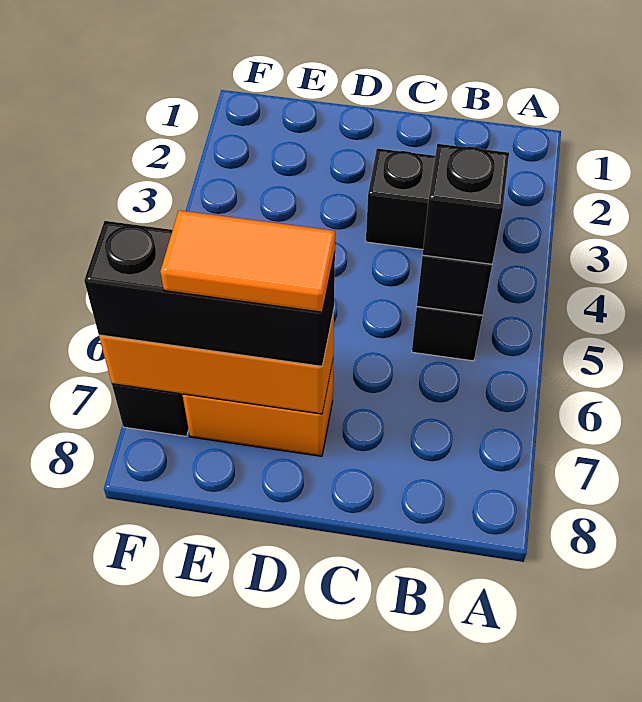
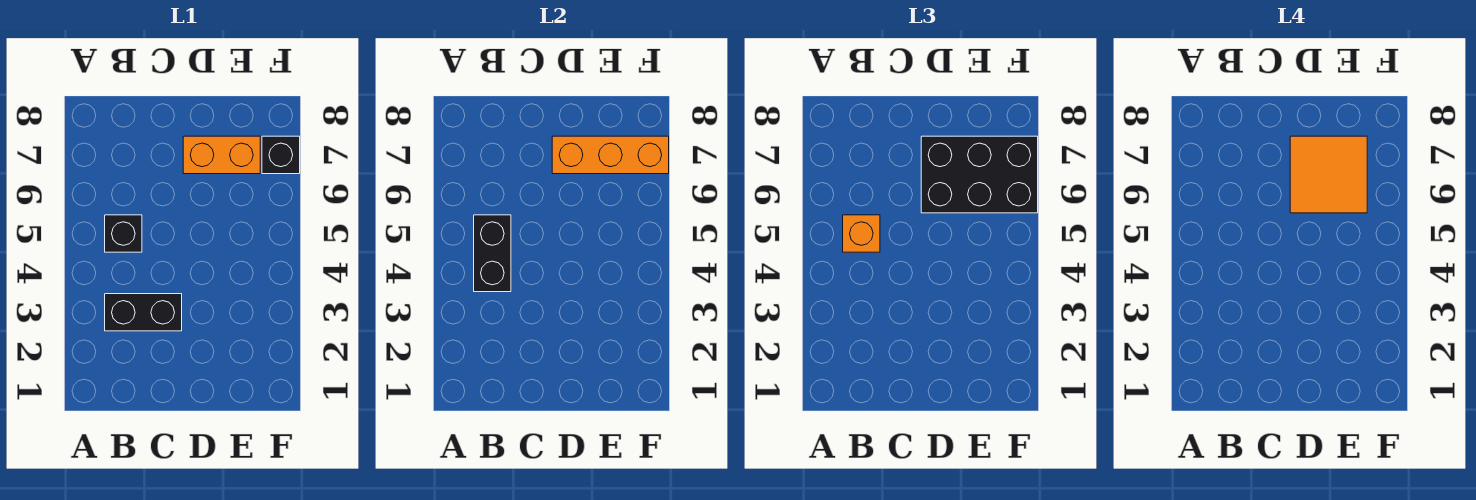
black brick B5 level 3 -> orange brick B5 level 3
black brick D7:F7 level 3 -> black brick D6:F7 level 3
orange tile D7:E7 level 4 -> orange tile D6:E7 level 4

